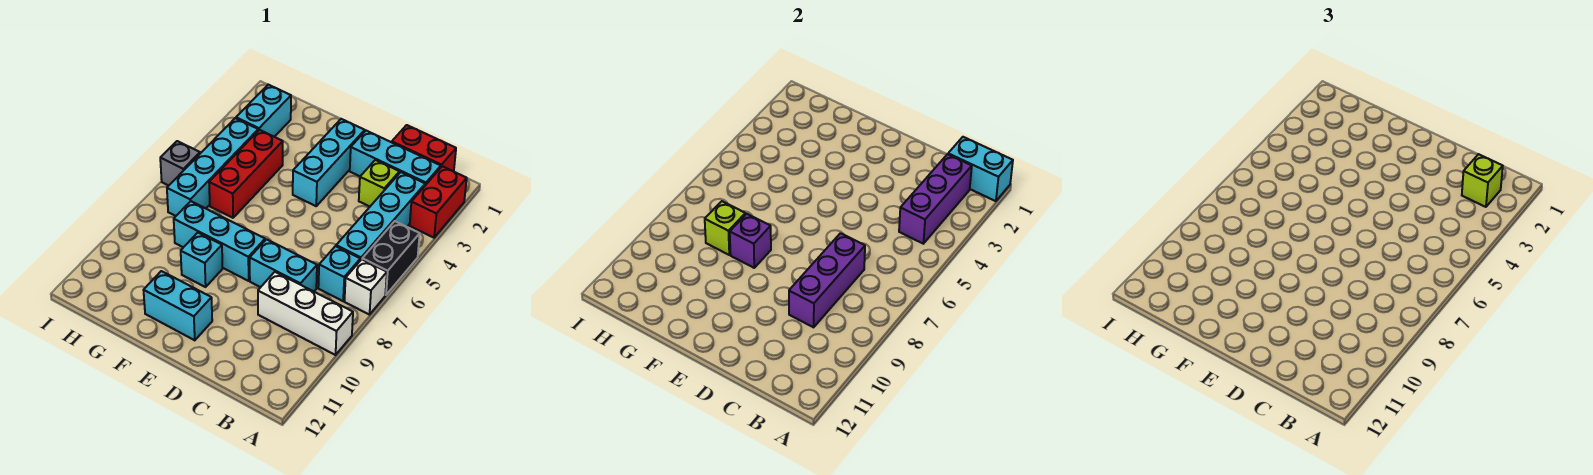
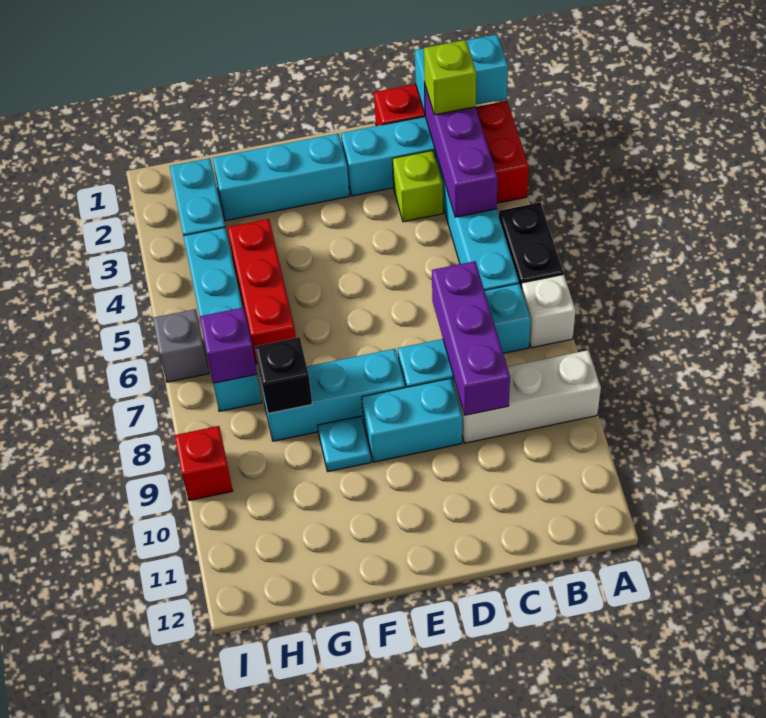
cyan brick E2:E4 level 1 -> cyan brick E2:G2 level 1
cyan brick E11:F11 level 1 -> cyan brick D9:E9 level 1
purple brick F8 level 2 -> purple brick H7 level 2
cyan brick F9 level 1 -> cyan plate F9 level 1
lime brick G8 level 2 -> black brick G8 level 2
none -> red brick I9 level 1

